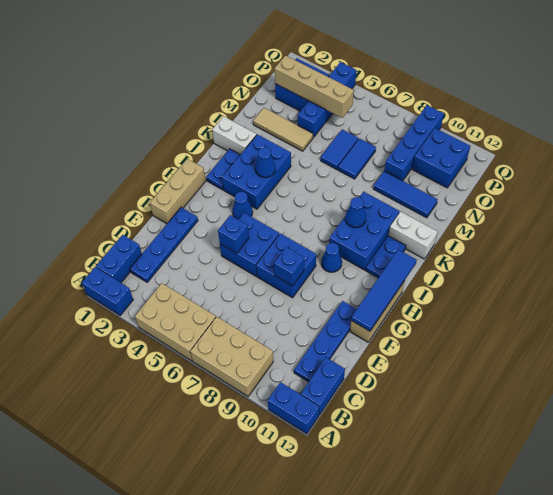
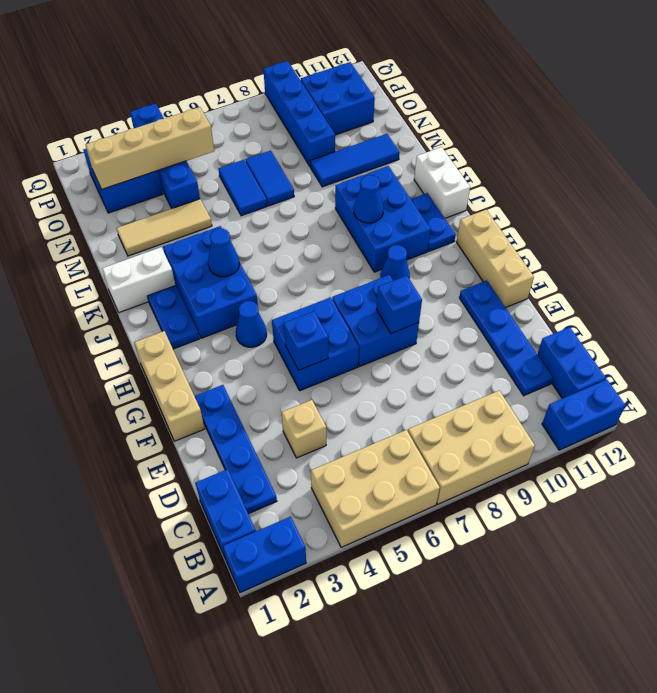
none -> tan brick D4 level 1
blue tile F12:I12 level 2 -> none
white brick K11:K12 level 1 -> white brick J12:K12 level 1

